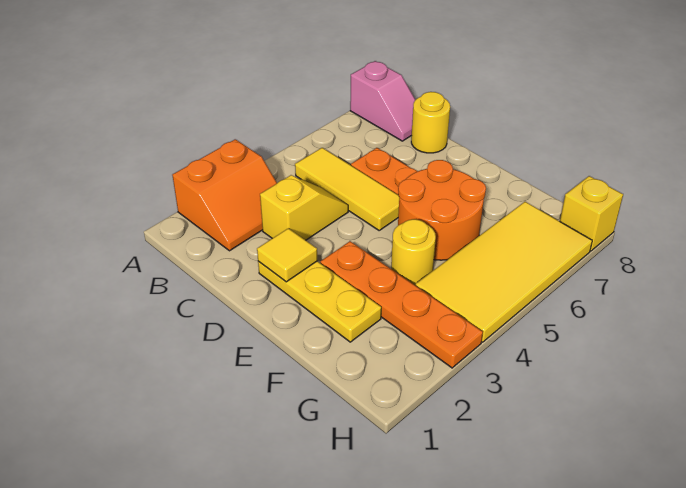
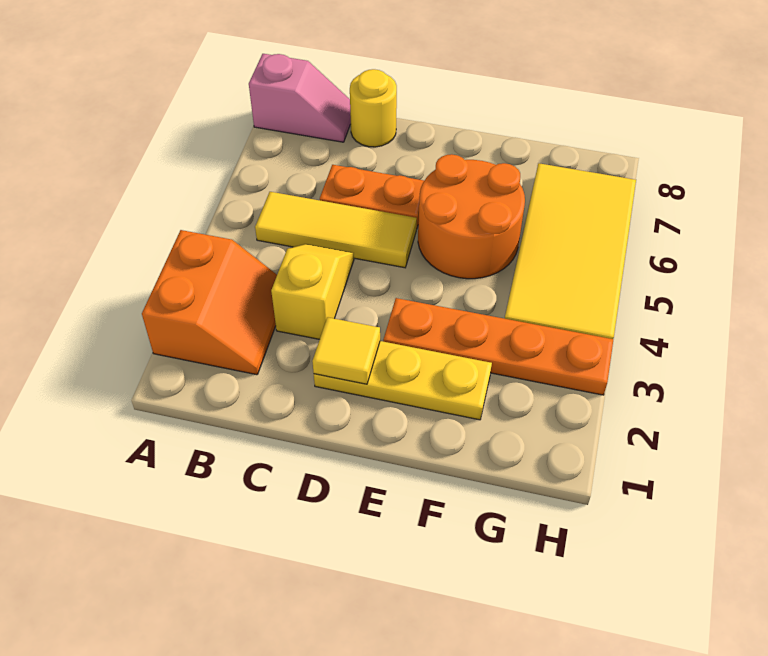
yellow round brick F4 level 1 -> none
yellow brick H8 level 1 -> none

